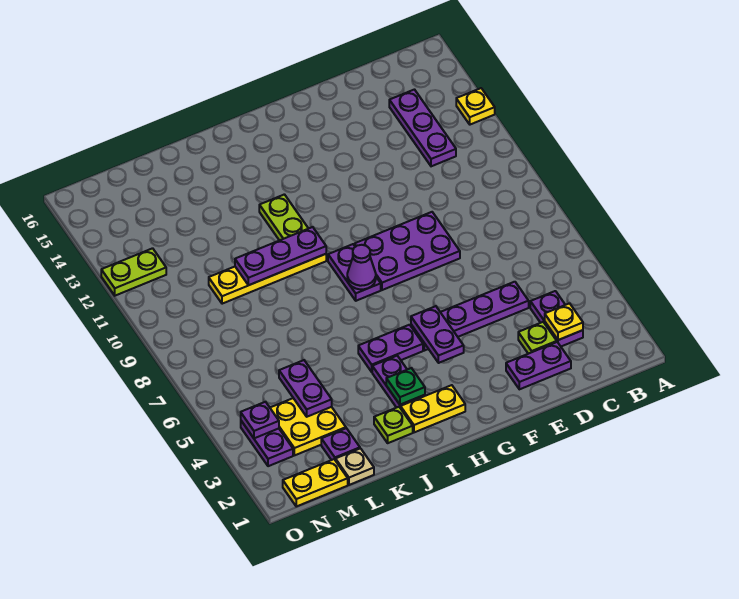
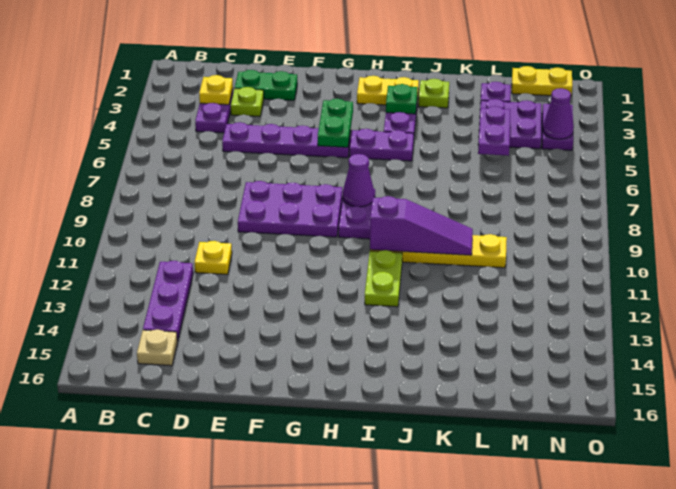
yellow plate A13 level 1 -> yellow plate D11 level 1
purple plate D2:E2 level 1 -> green plate D2:E2 level 1
purple plate G4:G5 level 2 -> green plate G4:G5 level 2
purple plate I10:K10 level 2 -> purple slope I10:K10 level 2 top I
tan plate L1 level 1 -> tan plate C15 level 1
yellow plate L3:M4 level 1 -> purple plate L3:M4 level 1
purple plate N4 level 2 -> purple cone N4 level 2
lime plate N12:O12 level 1 -> none

